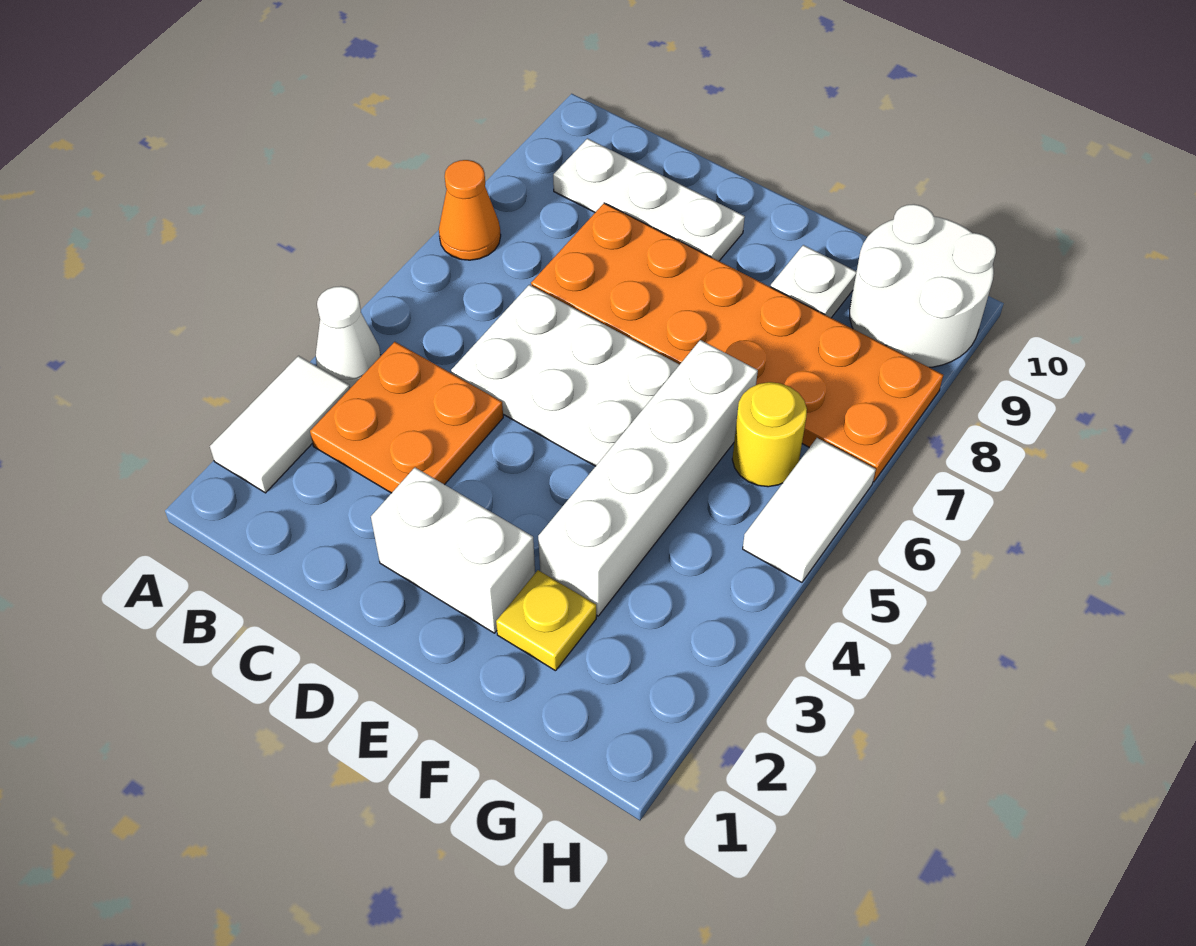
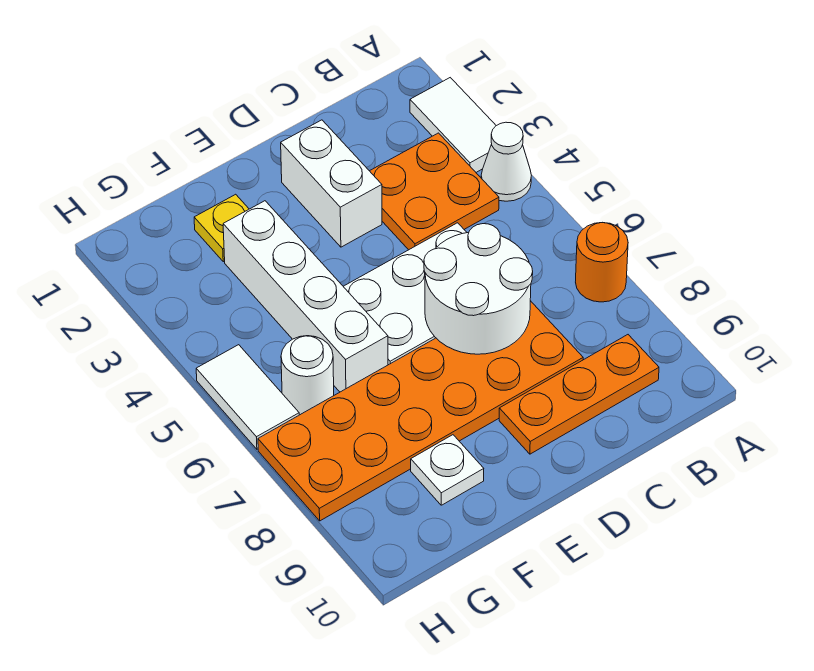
orange cone A7 level 1 -> orange round brick A7 level 1
white plate B9:D9 level 1 -> orange plate B9:D9 level 1
white brick D2:E2 level 1 -> white brick D2:D3 level 1
yellow round brick G6 level 1 -> white round brick G6 level 1
white round brick G9:H10 level 1 -> white round brick C6:D7 level 2

